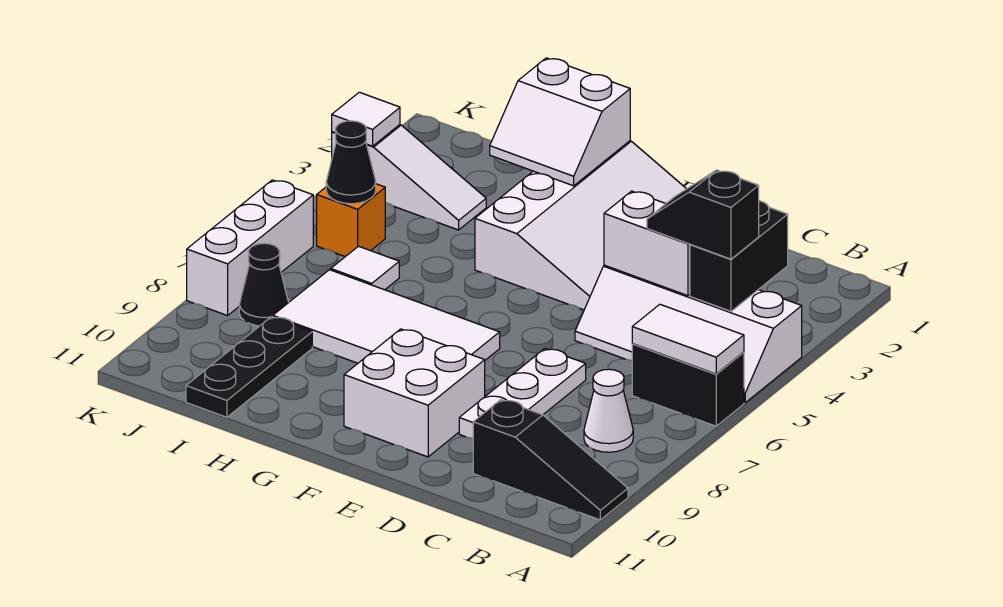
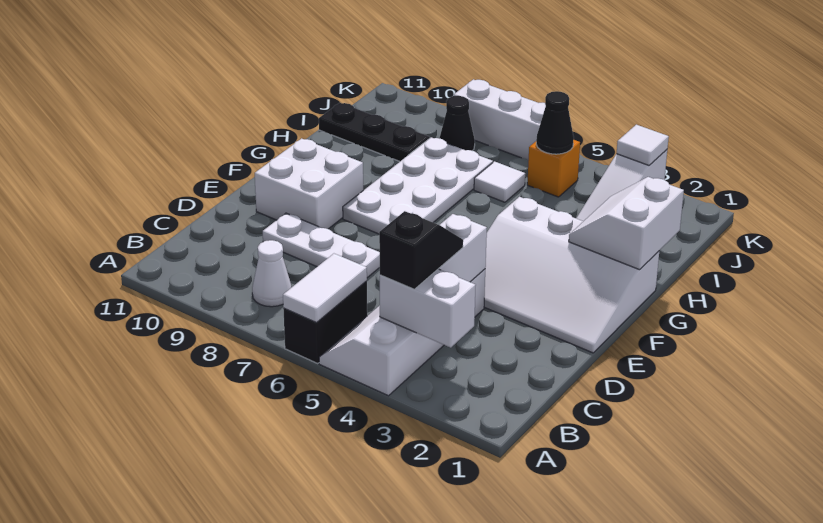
black slope A10:C10 level 1 top C -> none
black brick B3:B4 level 2 -> white brick B3:B4 level 2
white tile F7:I8 level 1 -> white plate F7:I8 level 1

